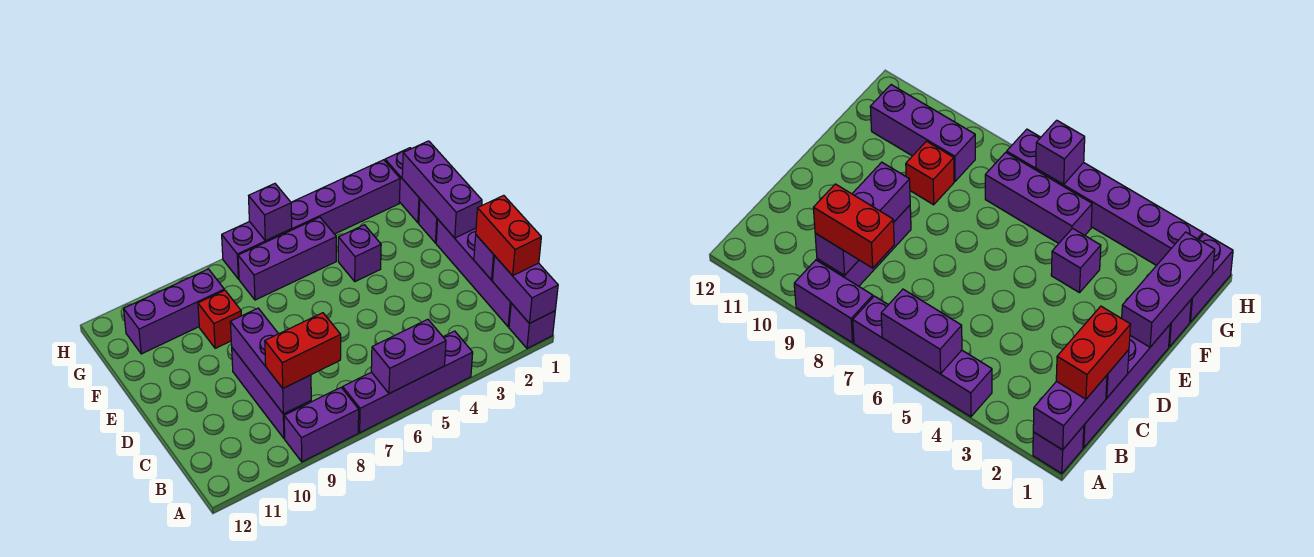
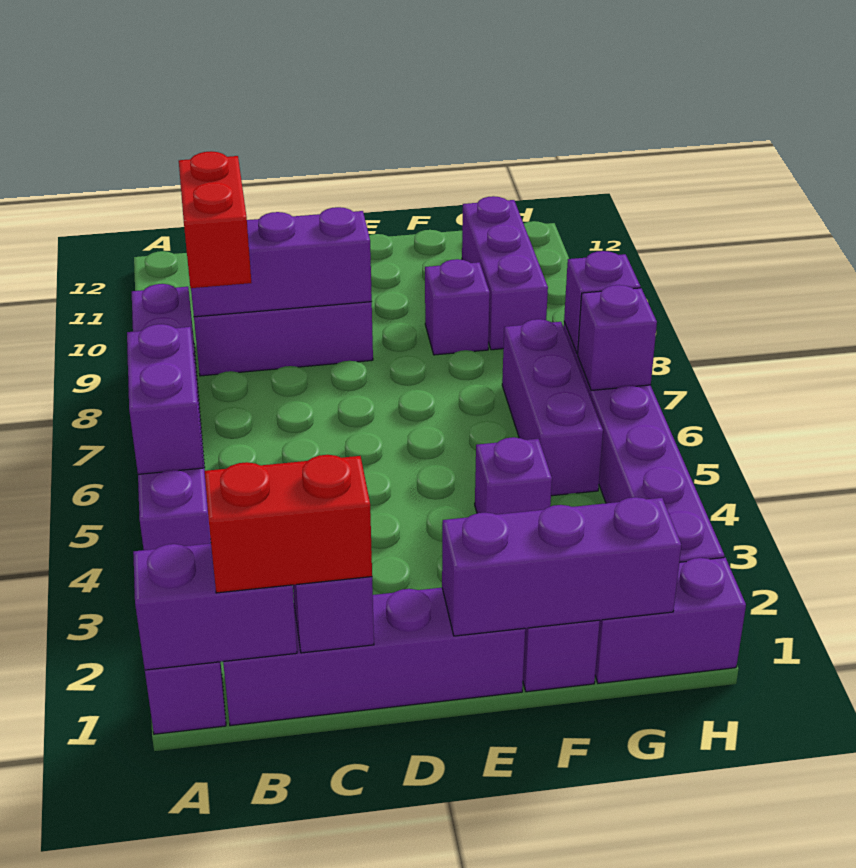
red brick F9 level 1 -> purple brick F9 level 1
none -> purple brick H7 level 2

